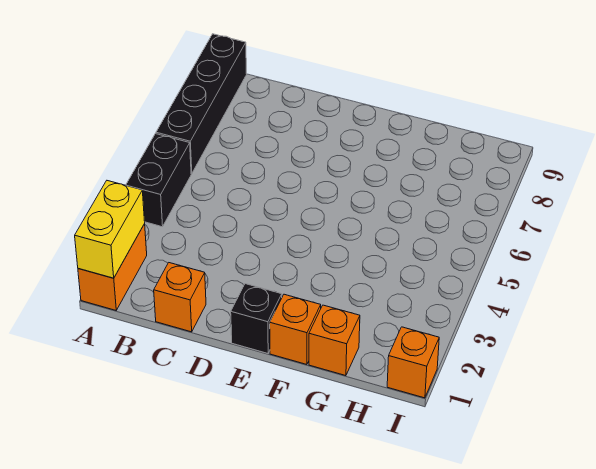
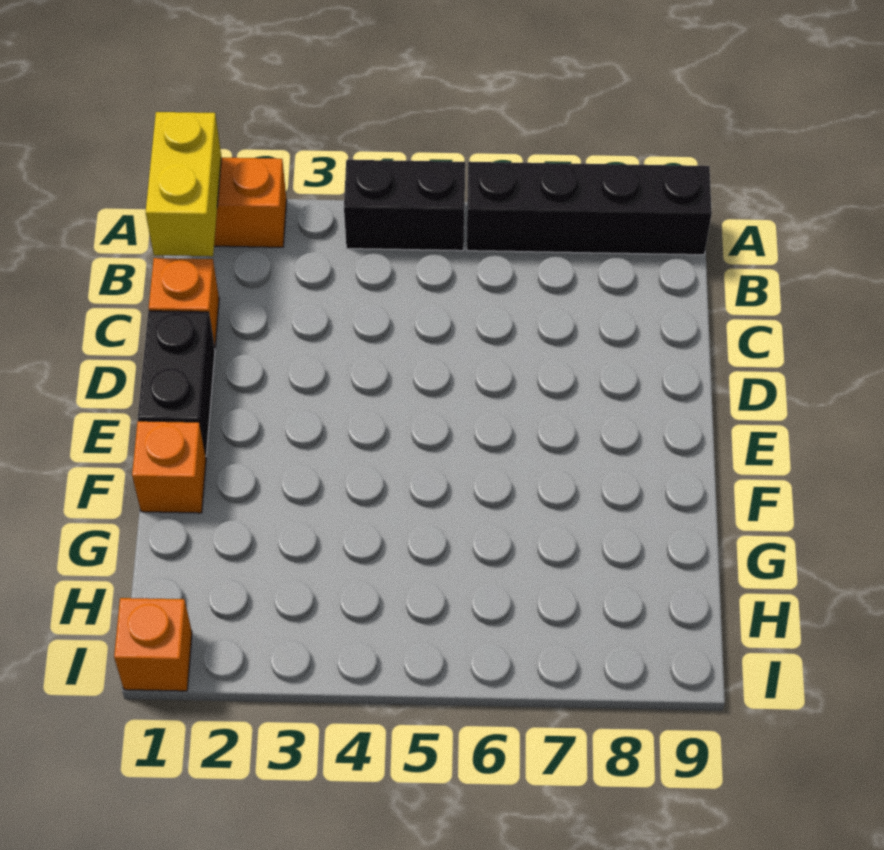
yellow brick A1:A2 level 2 -> yellow brick A1:B1 level 2
black brick E1 level 1 -> black brick D1:E1 level 1
orange brick G1 level 1 -> none

